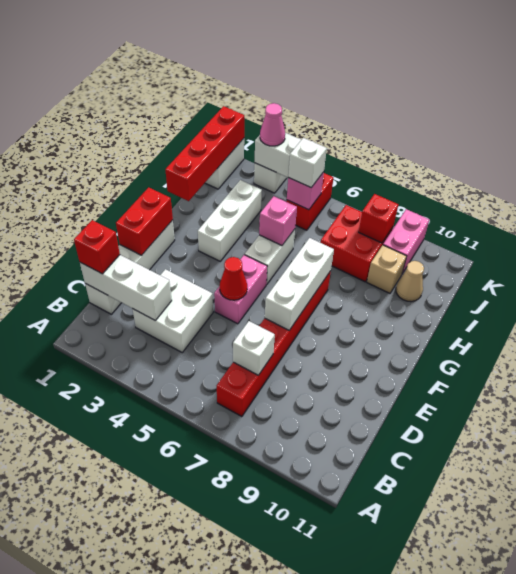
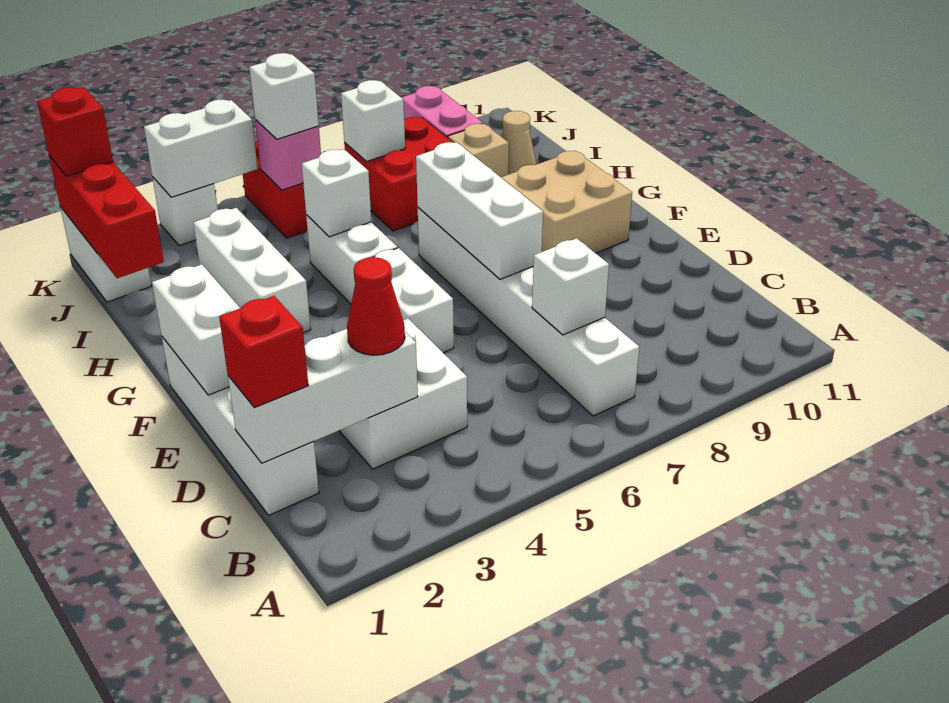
red brick B7:G7 level 1 -> white brick B7:G7 level 1
red brick E1:F1 level 2 -> white brick E1:F1 level 2
pink brick E5:F5 level 1 -> white brick E5:F5 level 1
red cone E5 level 2 -> red cone C3 level 3
none -> tan brick F9:G10 level 1
red brick H1:K1 level 2 -> red brick I1:K1 level 2
pink brick H5 level 2 -> white brick H5 level 2
none -> white brick J7 level 2
red brick J8 level 2 -> red brick K1 level 3
pink cone K3 level 3 -> none

